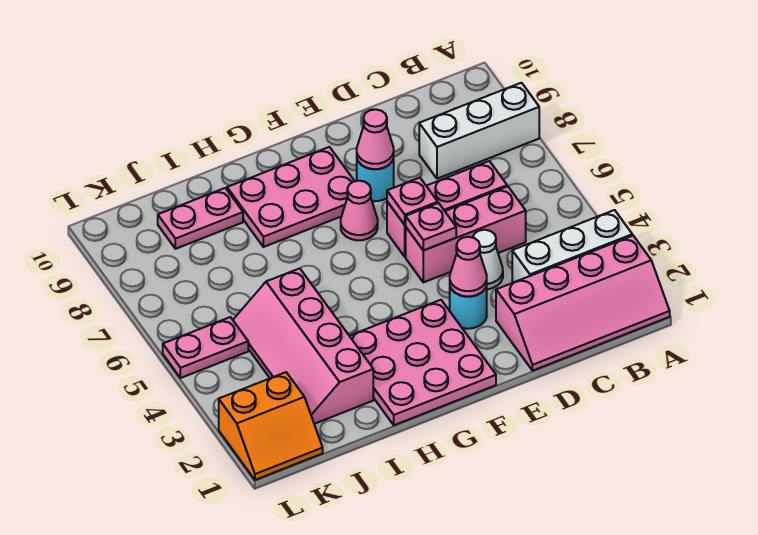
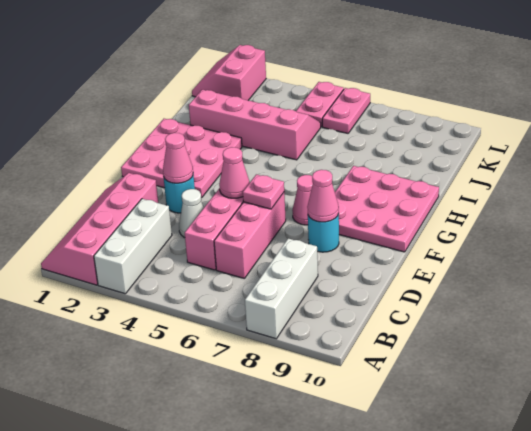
pink plate E5 level 2 -> pink cone E5 level 2
pink plate F8:H9 level 1 -> pink plate F8:H10 level 1
pink plate I9:J9 level 1 -> pink plate K6:L6 level 1
orange slope K1:L2 level 1 top 2 -> pink slope K1:L2 level 1 top 2

